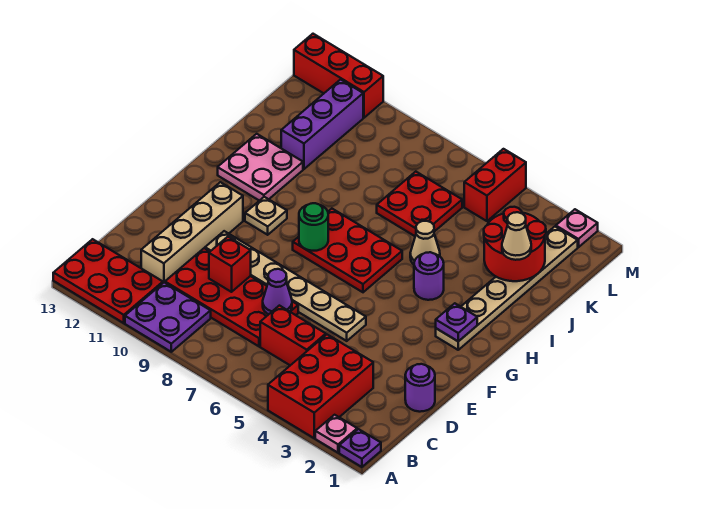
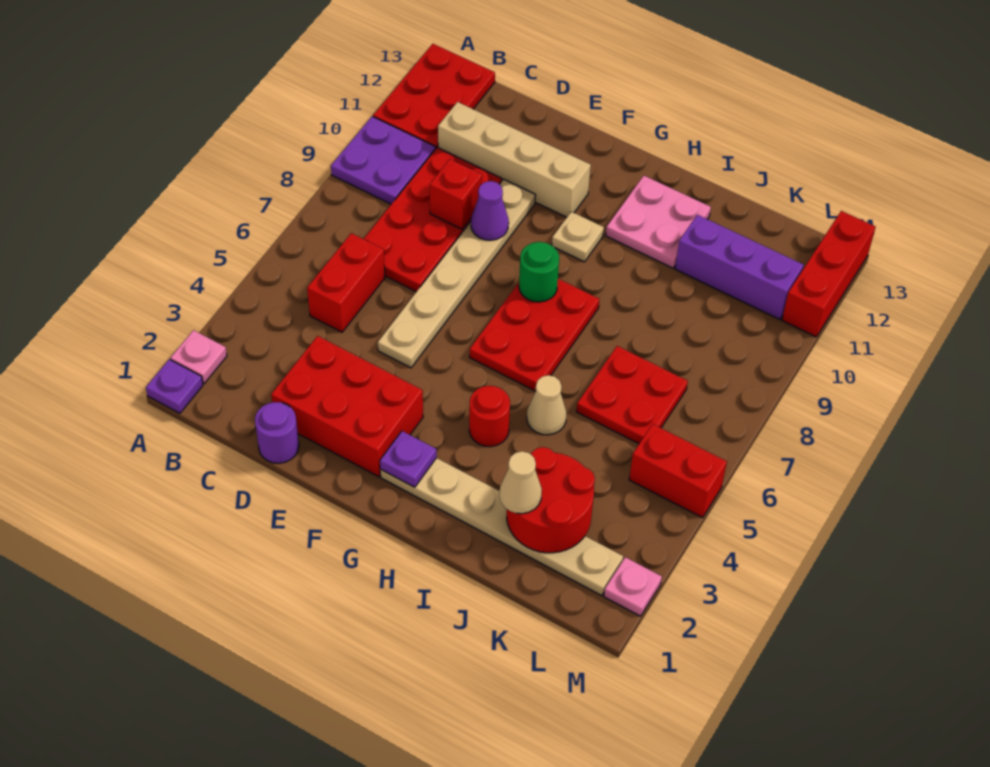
red brick A3:C4 level 1 -> red brick D2:F3 level 1
purple cone D7 level 2 -> purple cone E9 level 2
purple round brick H4 level 1 -> red round brick H4 level 1

